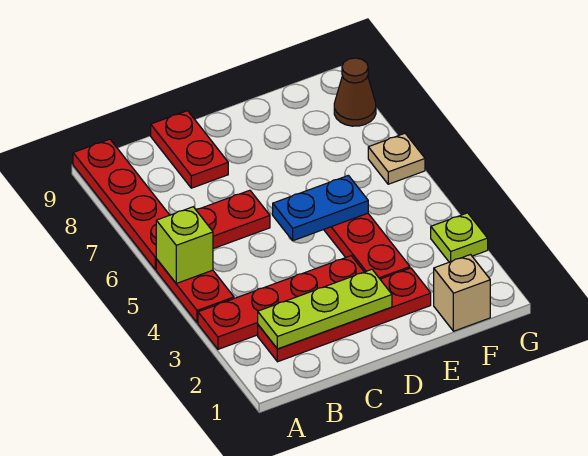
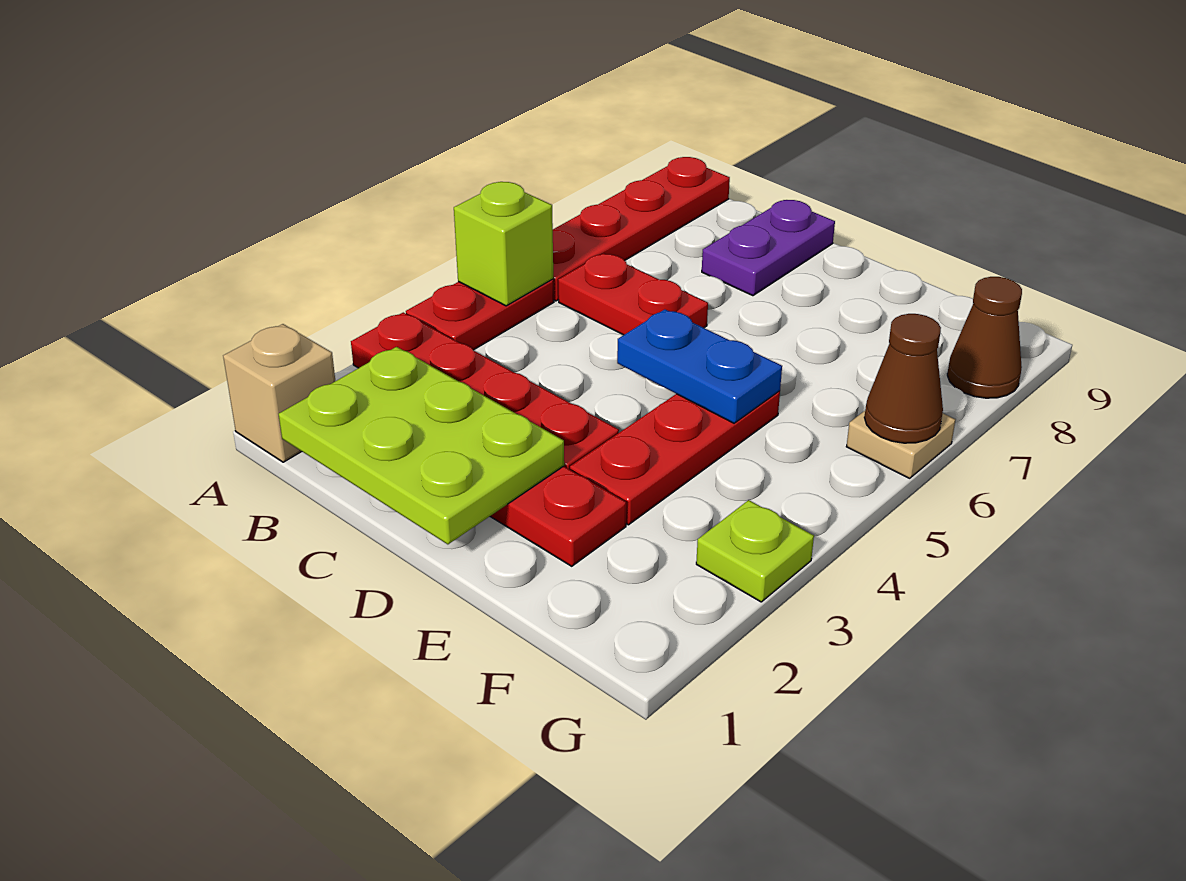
lime plate B2:D2 level 2 -> lime plate B1:D2 level 2
red plate C8:C9 level 1 -> purple plate C8:C9 level 1
tan brick F1 level 1 -> tan brick A1 level 1
none -> brown cone G6 level 2

